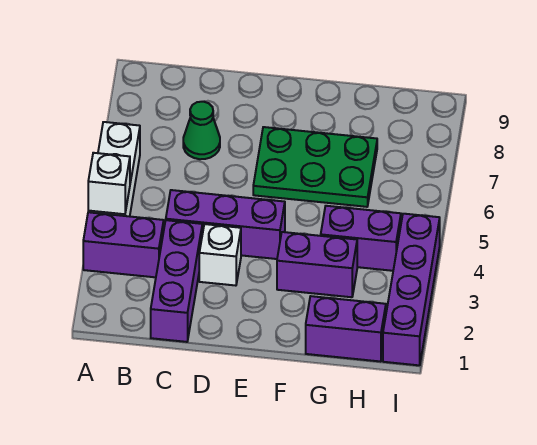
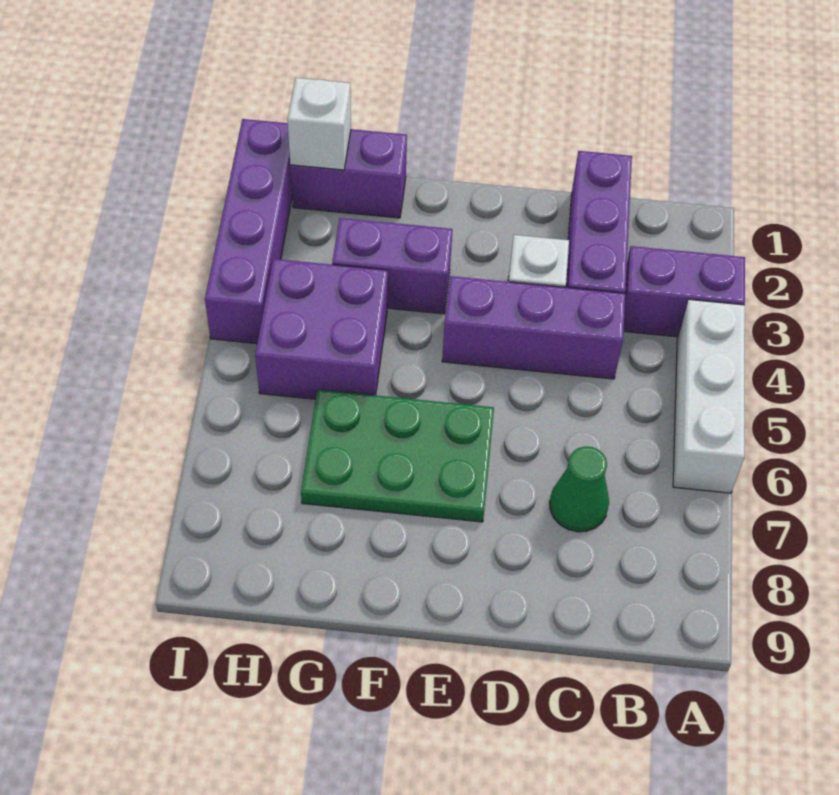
white brick A4 level 2 -> white brick H1 level 2
purple brick G4:H4 level 1 -> purple brick G4:H5 level 1

